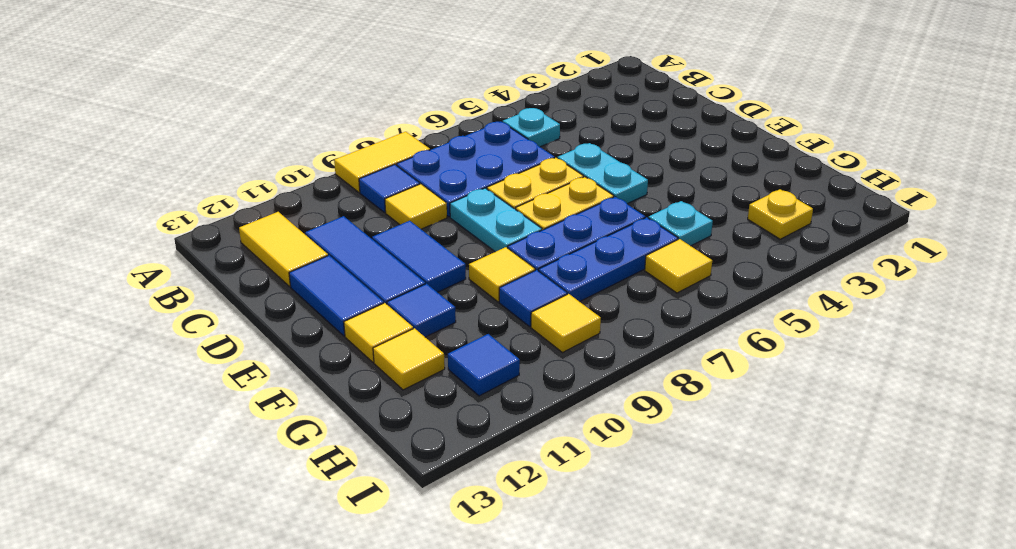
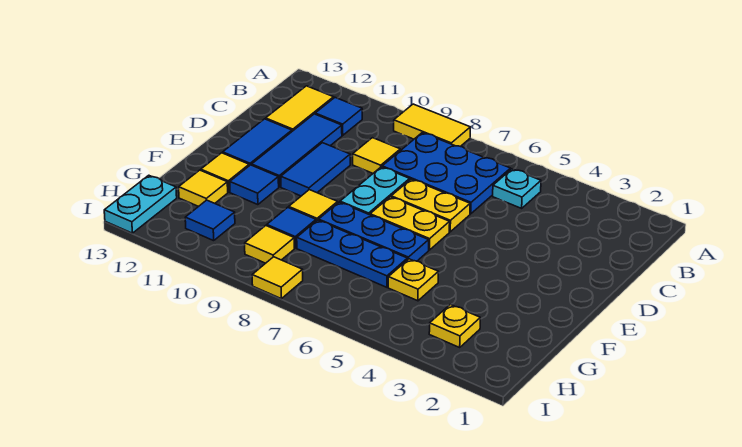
blue tile B9 level 1 -> blue tile B11 level 1
cyan plate D5:E5 level 1 -> cyan plate H13:I13 level 1
cyan plate G5 level 1 -> yellow plate G5 level 1
yellow tile H6 level 1 -> yellow tile I8 level 1

